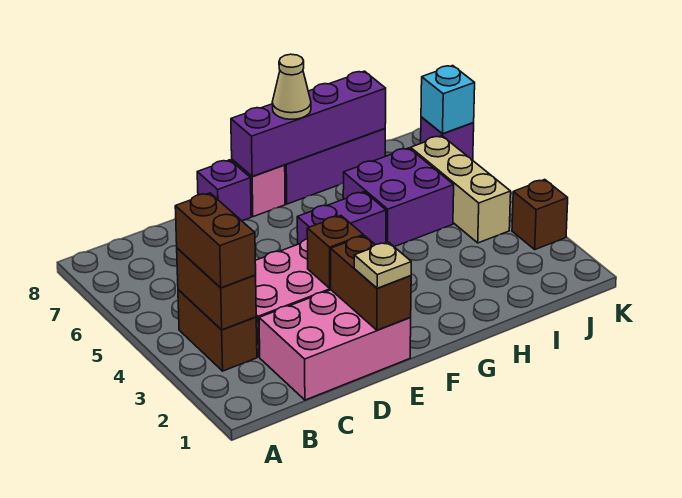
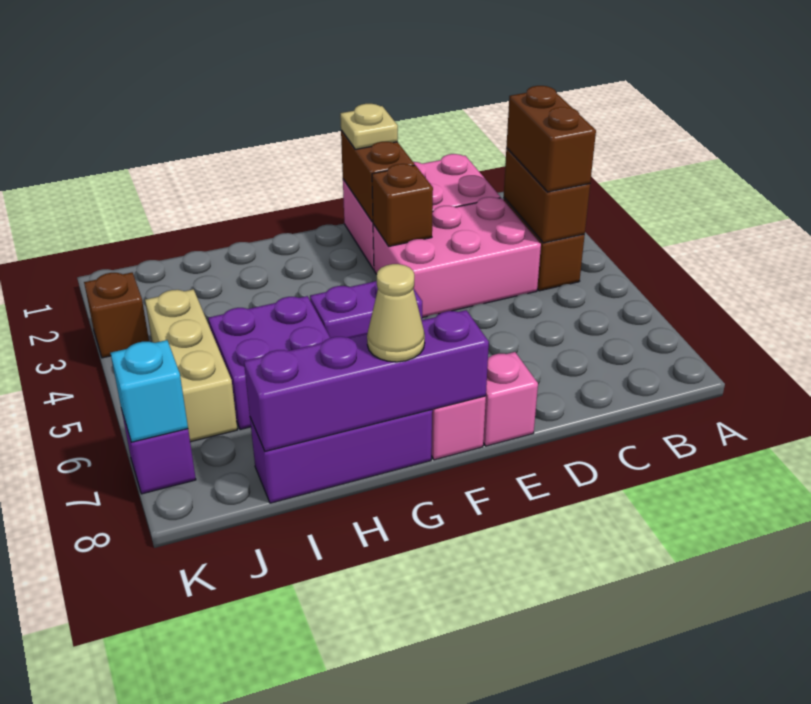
purple brick E8 level 1 -> pink brick E8 level 1

